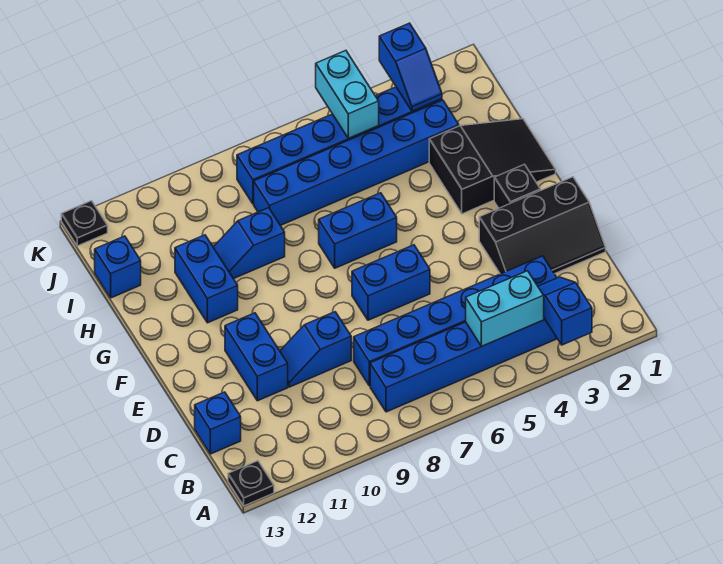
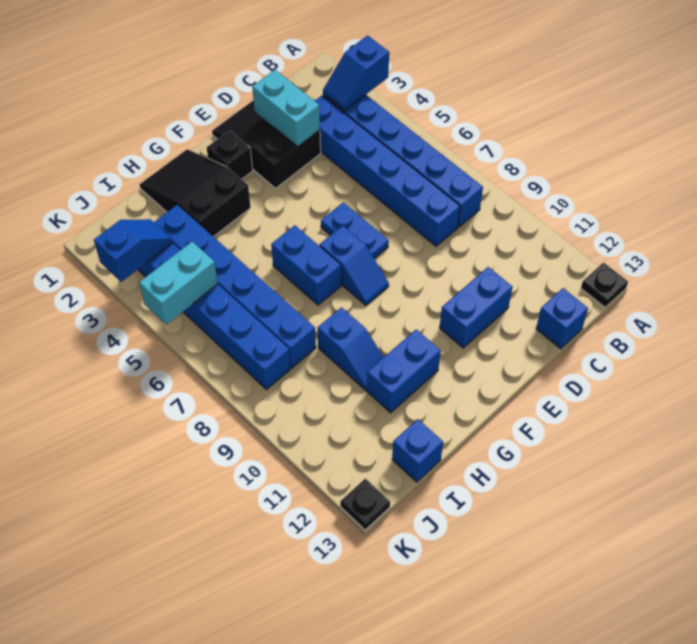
cyan brick B4:B5 level 2 -> cyan brick D2:D3 level 2
black slope D1:E3 level 1 top E -> black slope D1:E3 level 1 top 3
blue slope D9:D10 level 1 top 9 -> blue slope F7:F8 level 1 top 7
blue brick E6:E7 level 1 -> blue plate E6:E7 level 1

